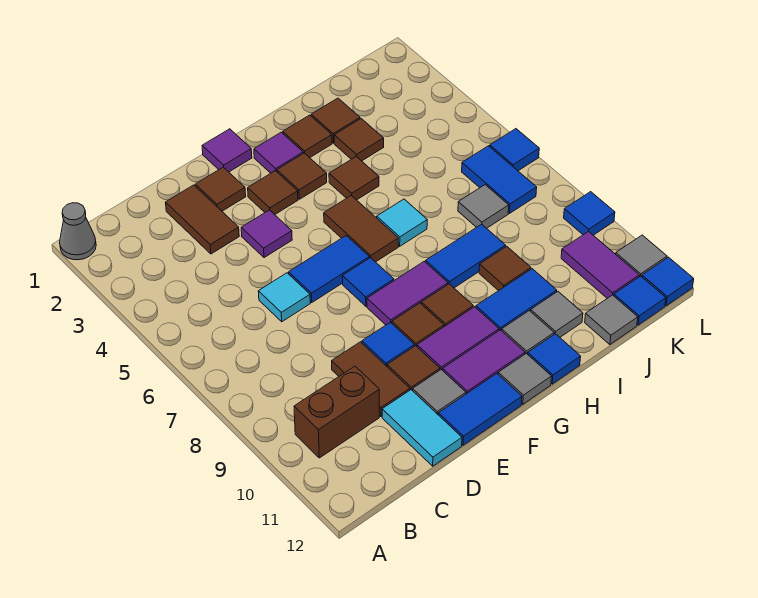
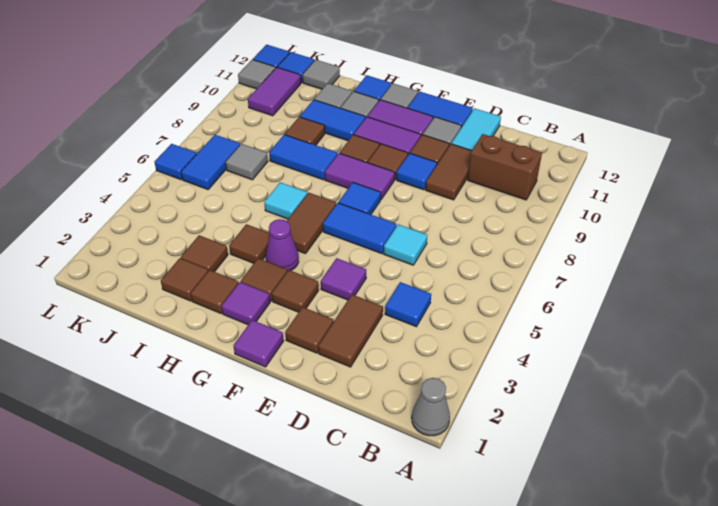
none -> purple cone G4 level 1
blue tile L9 level 1 -> blue tile C4 level 1

